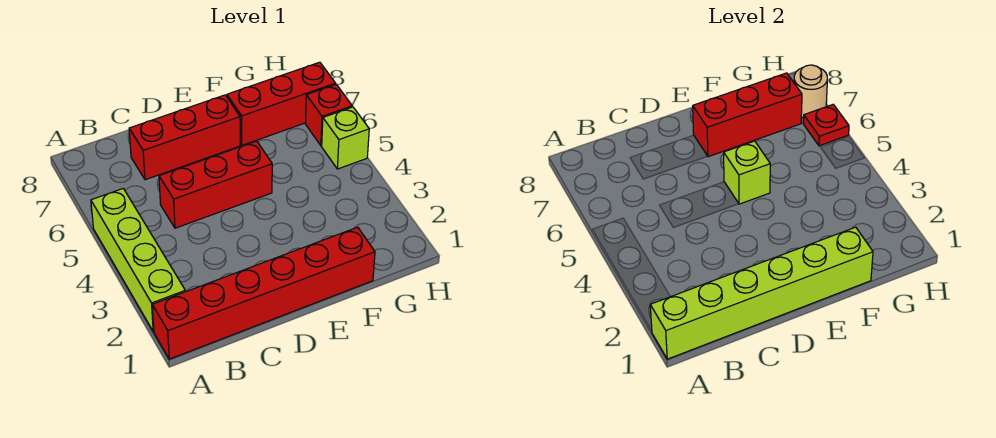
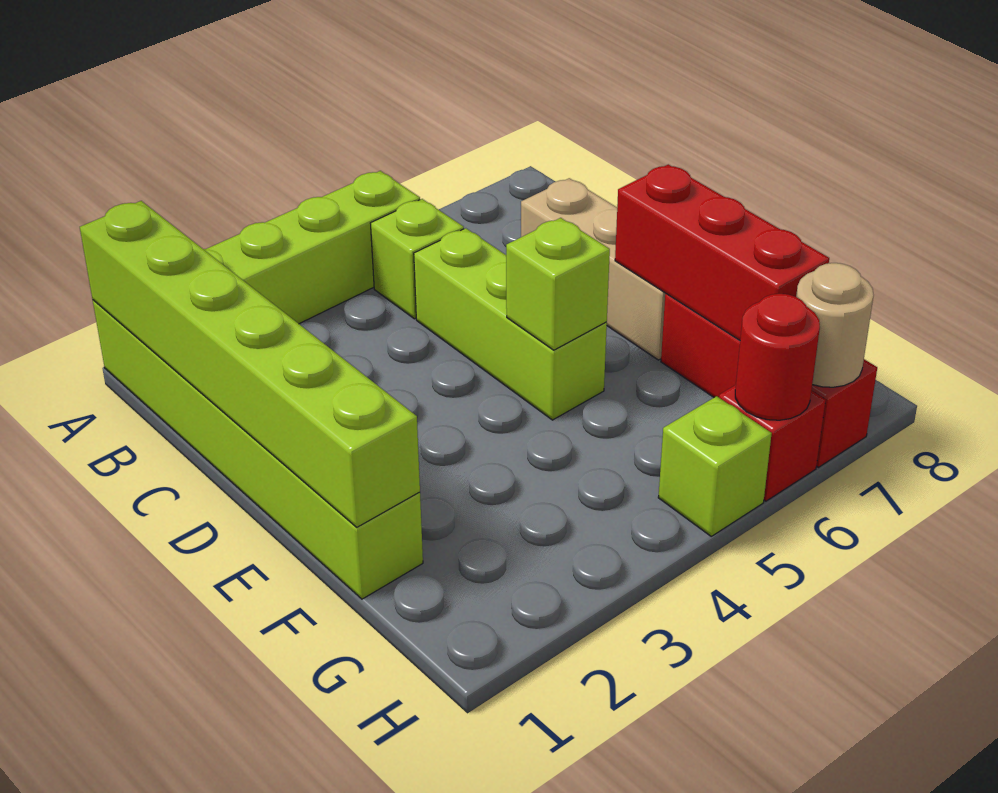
red brick A1:F1 level 1 -> lime brick A1:F1 level 1
none -> lime brick B5 level 1
red brick C5:E5 level 1 -> lime brick C5:E5 level 1
red brick C7:E7 level 1 -> tan brick C7:E7 level 1
red plate H6 level 2 -> red round brick H6 level 2

